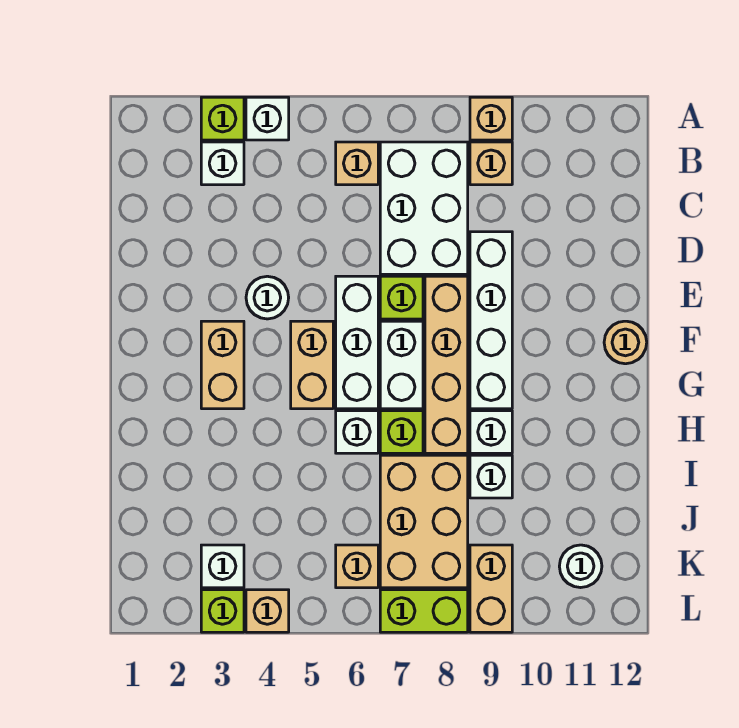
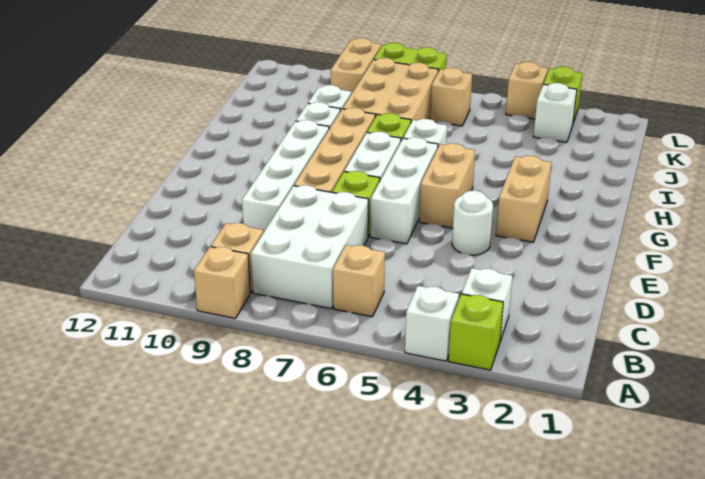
tan round brick F12 level 1 -> none
white round brick K11 level 1 -> none

